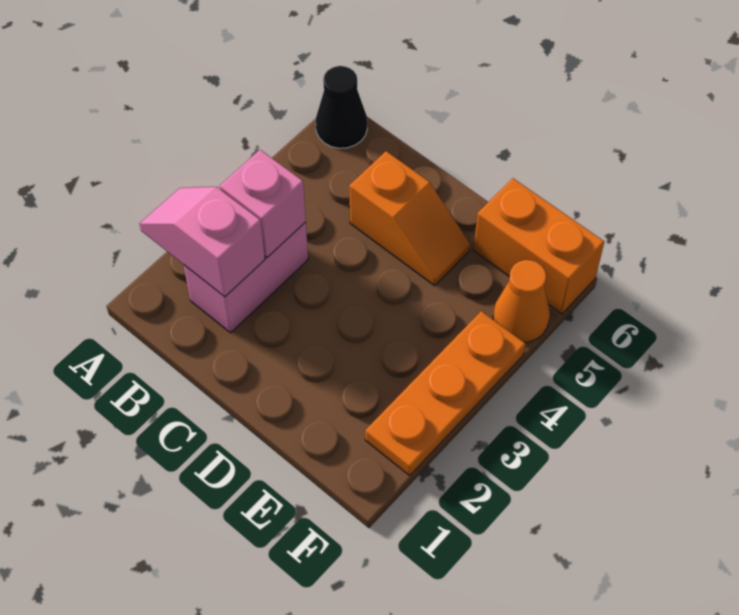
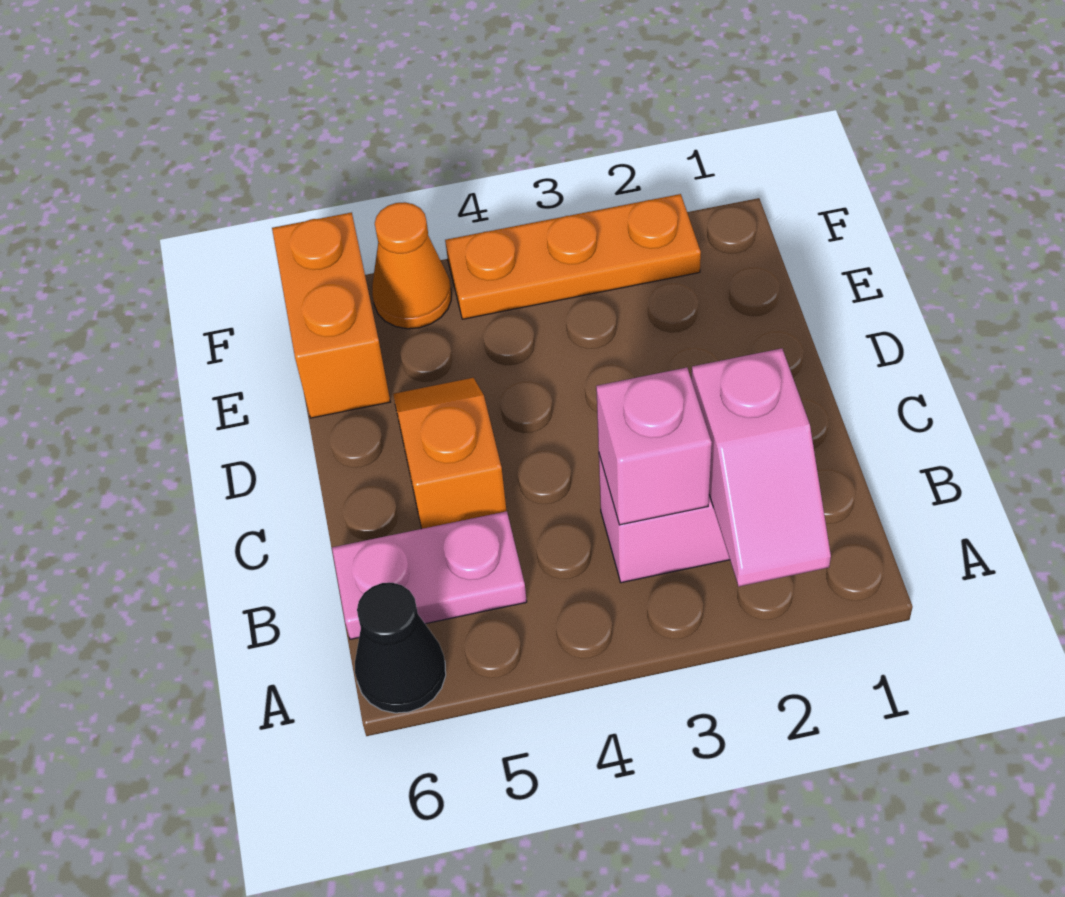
none -> pink plate B5:B6 level 1

